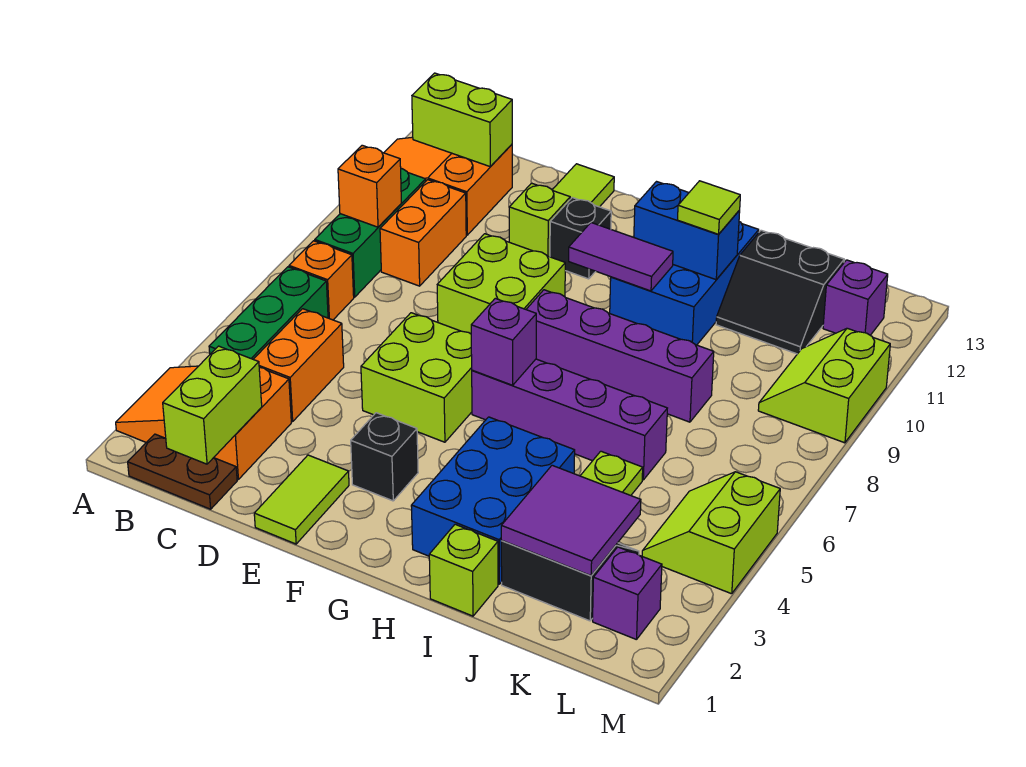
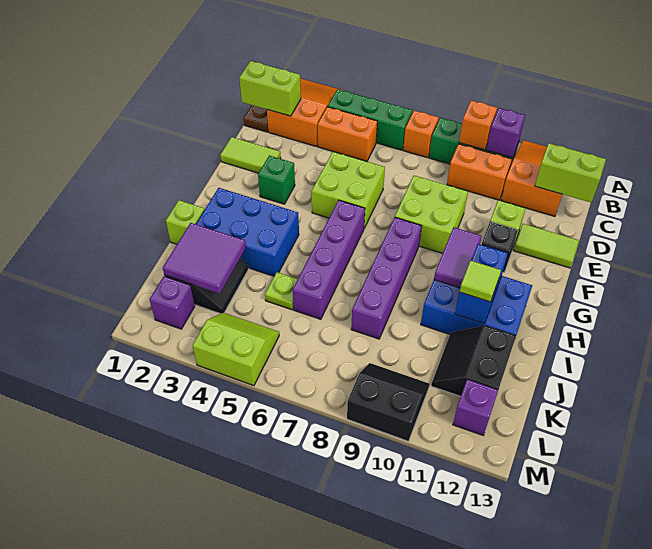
lime brick B12:C12 level 2 -> lime brick C12:C13 level 2
black brick F3 level 1 -> green brick F3 level 1
purple brick G6 level 2 -> purple brick B10 level 2
lime slope L9:M10 level 1 top M -> black slope L9:M10 level 1 top M

